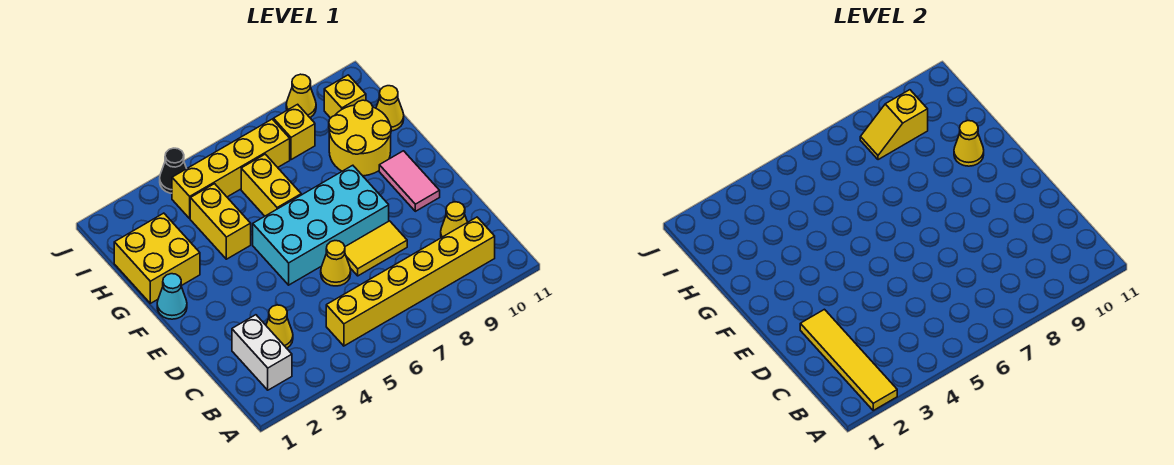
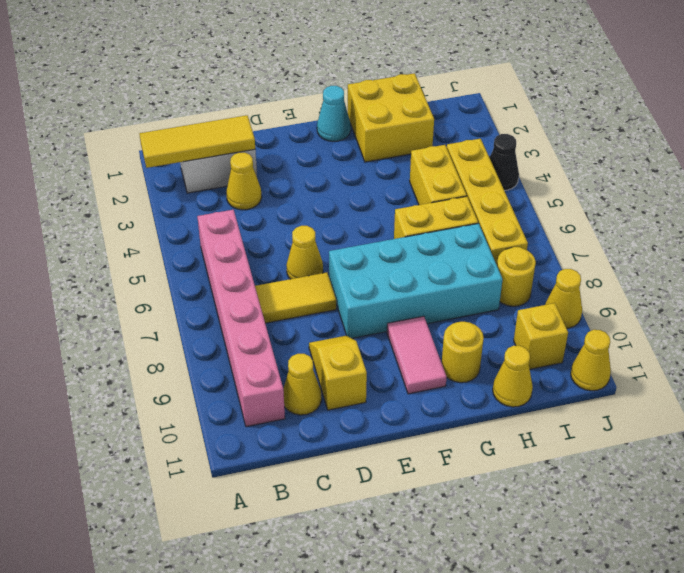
yellow tile A2:D2 level 2 -> yellow tile A2:C2 level 2
yellow brick B5:B10 level 1 -> pink brick B5:B10 level 1
yellow tile D7:D8 level 1 -> yellow tile C7:D7 level 1
cyan brick E5:F8 level 1 -> cyan brick E7:H8 level 1
pink tile E10:F10 level 1 -> pink tile F9:F10 level 1
yellow brick G4:H4 level 1 -> yellow brick H4:H5 level 1
yellow round brick G9:H10 level 1 -> yellow round brick G10 level 1
yellow cone G10 level 2 -> yellow cone J11 level 1
yellow brick I8 level 1 -> yellow round brick I8 level 1
yellow slope I8:I9 level 2 top 9 -> yellow slope D9:D10 level 1 top 10

